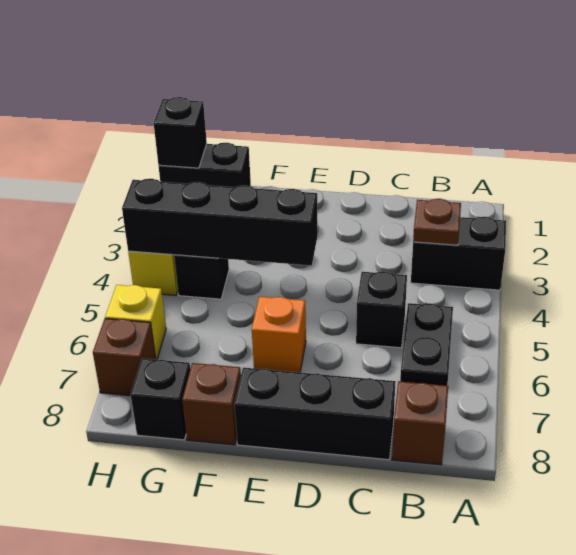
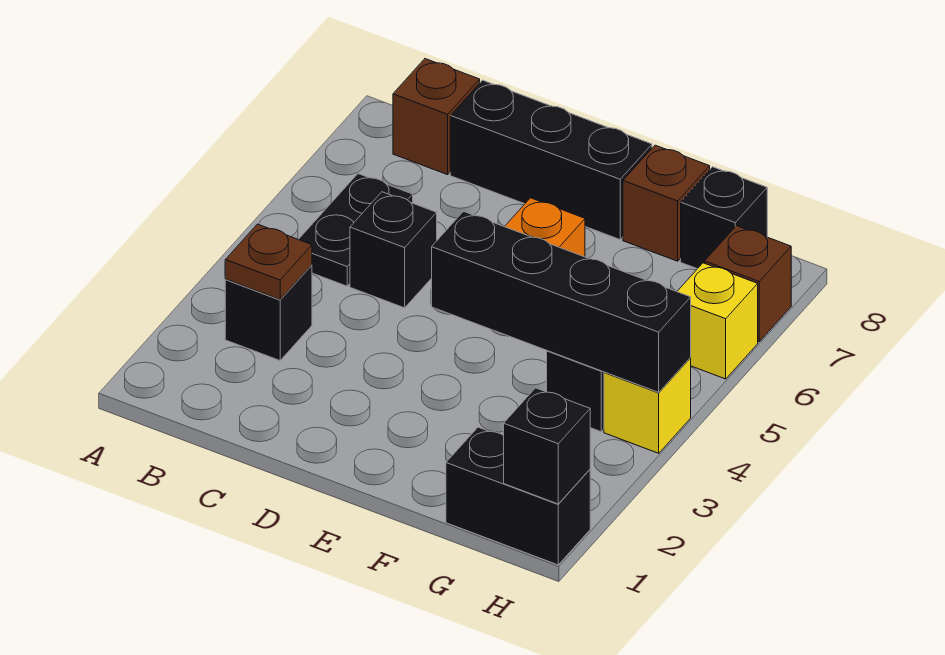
black brick A3:B3 level 1 -> black brick B3 level 1

